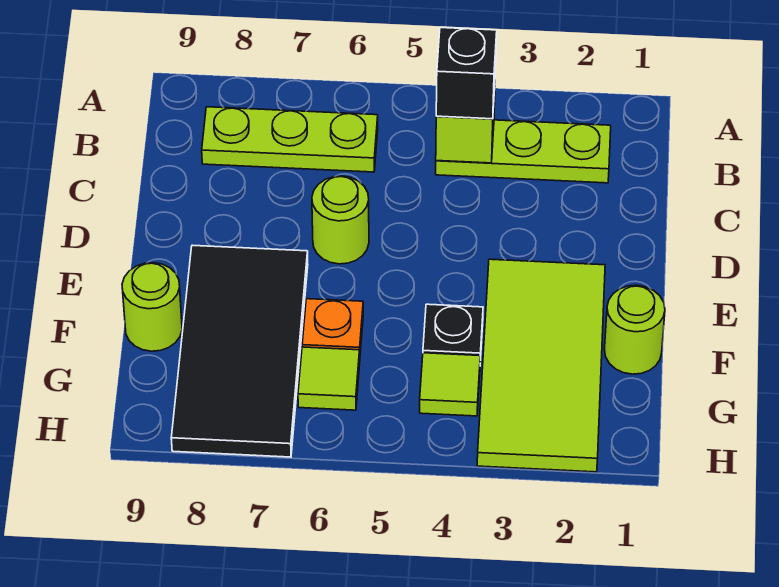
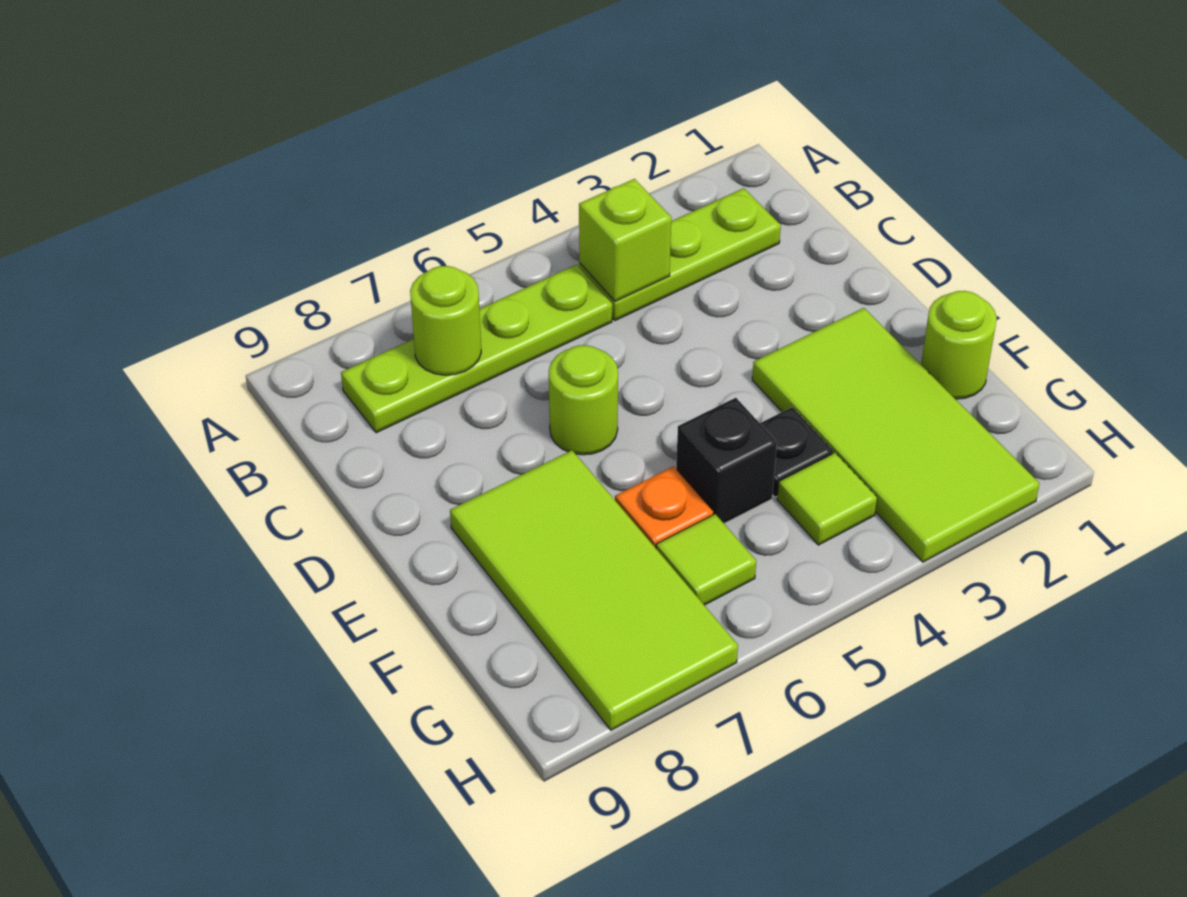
black brick B4 level 3 -> black brick F5 level 1
lime plate B6:B8 level 1 -> lime plate B5:B8 level 1
black tile E7:H8 level 1 -> lime tile E7:H8 level 1
lime round brick F9 level 1 -> lime round brick B7 level 2

